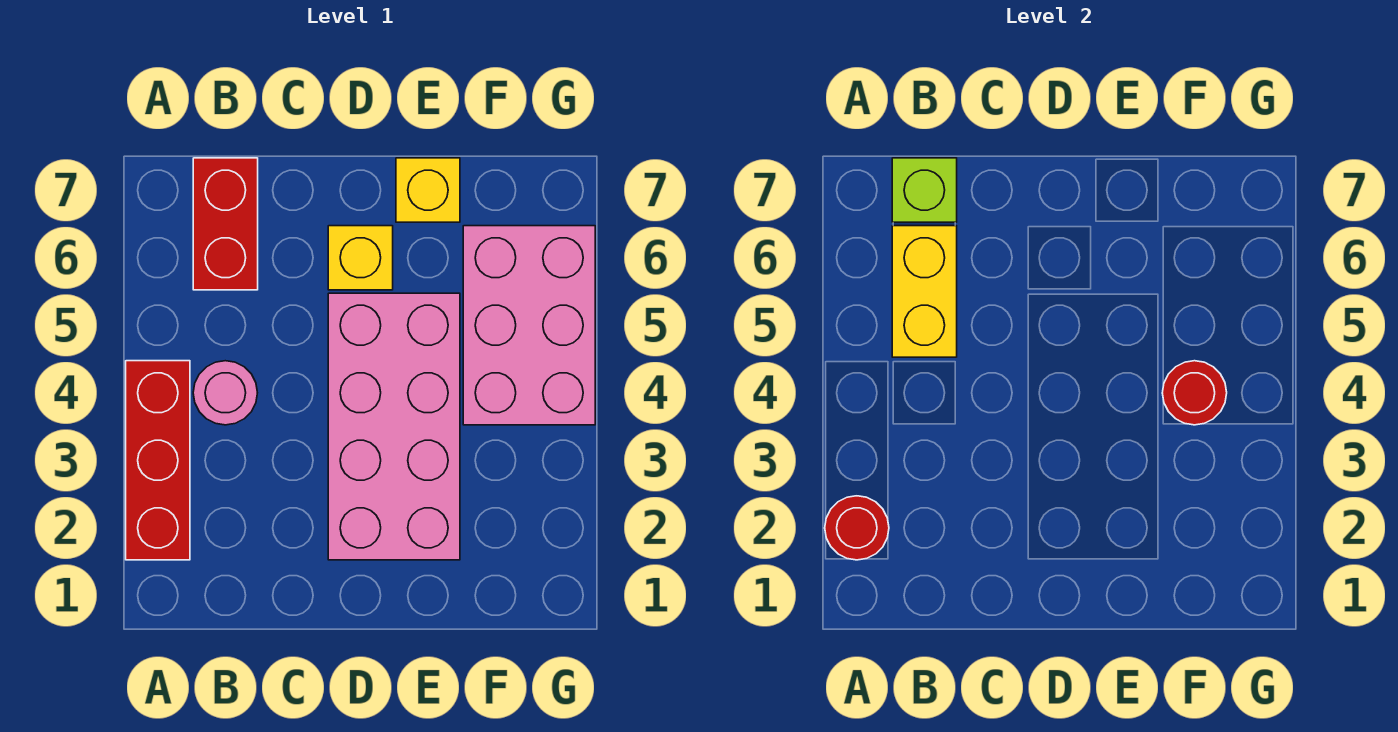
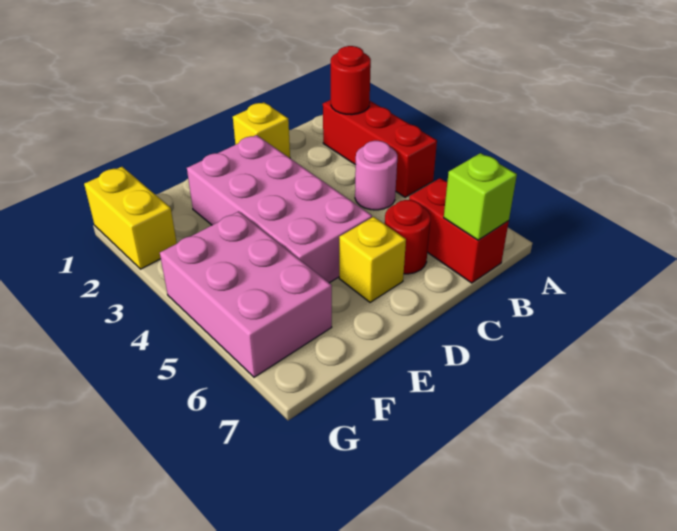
yellow brick B5:B6 level 2 -> yellow brick G1:G2 level 1
yellow brick E7 level 1 -> yellow brick C1 level 1
red round brick F4 level 2 -> red round brick C6 level 1

